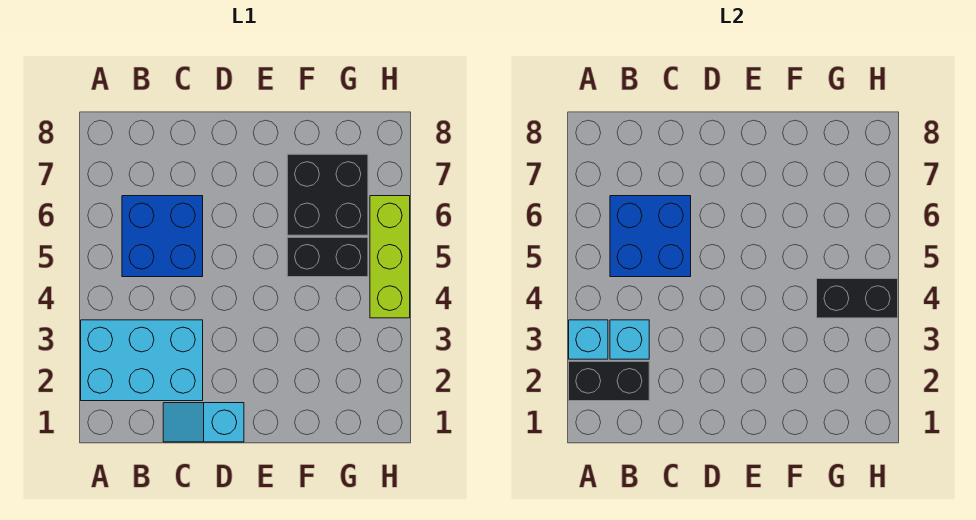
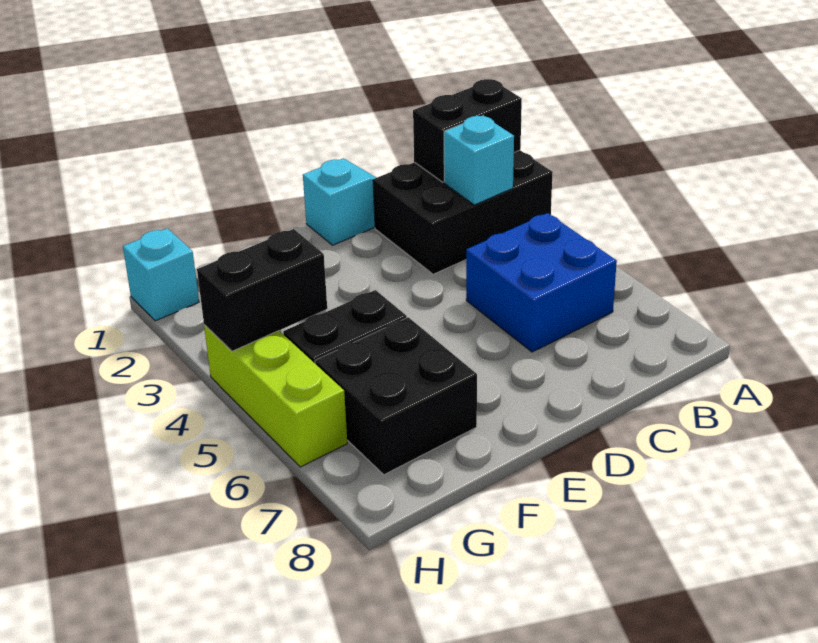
cyan brick A2:C3 level 1 -> black brick A2:C3 level 1
cyan brick A3 level 2 -> cyan brick H1 level 1
blue brick B5:C6 level 2 -> none

